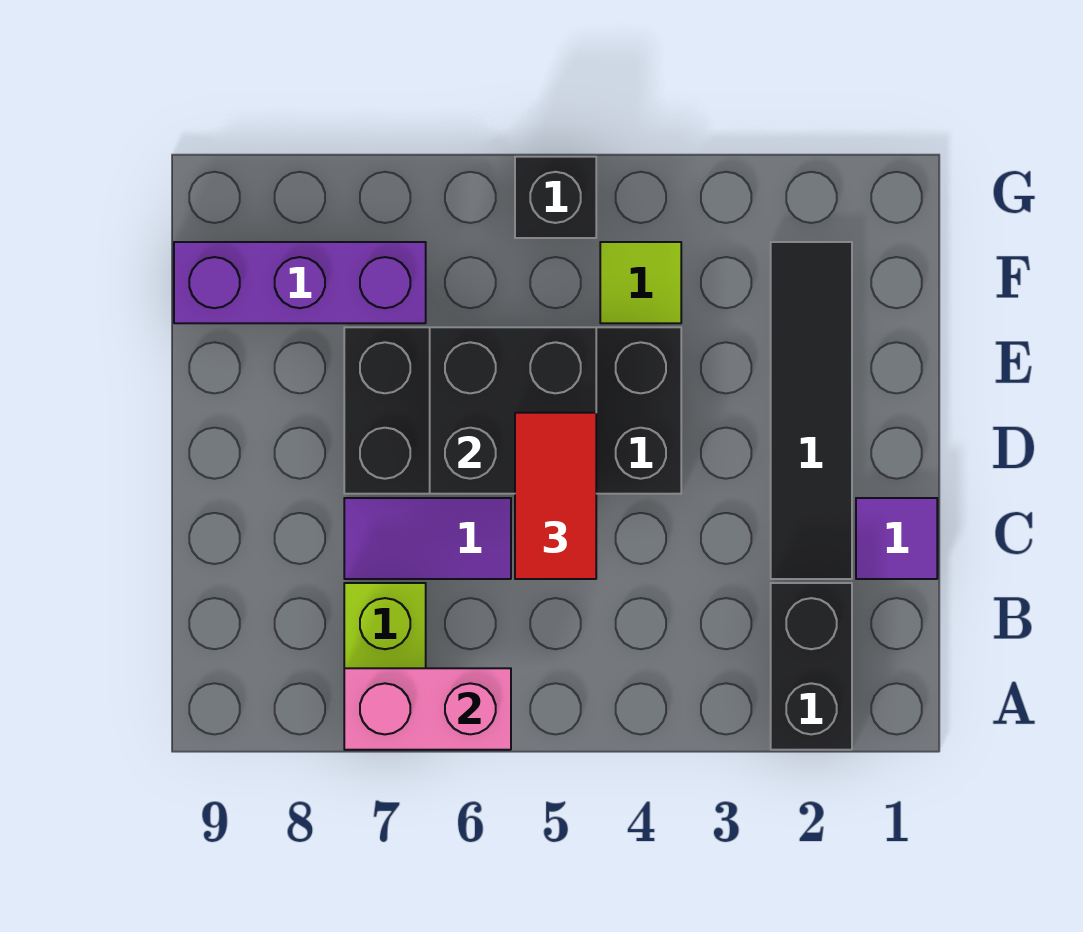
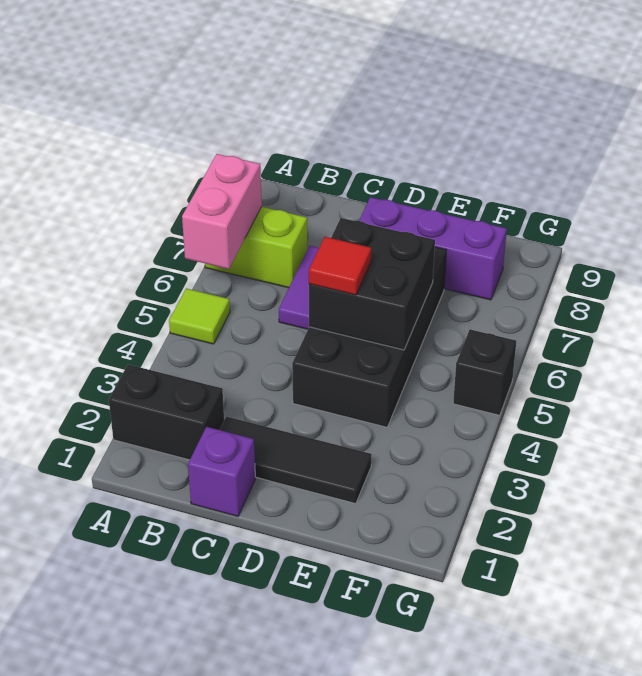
purple tile C1 level 1 -> purple brick C1 level 1
black tile C2:F2 level 1 -> black tile C2:E2 level 1
red tile C5:D5 level 3 -> red tile D5 level 3
lime tile F4 level 1 -> lime tile A5 level 1
purple brick F7:F9 level 1 -> purple brick D8:F8 level 1

